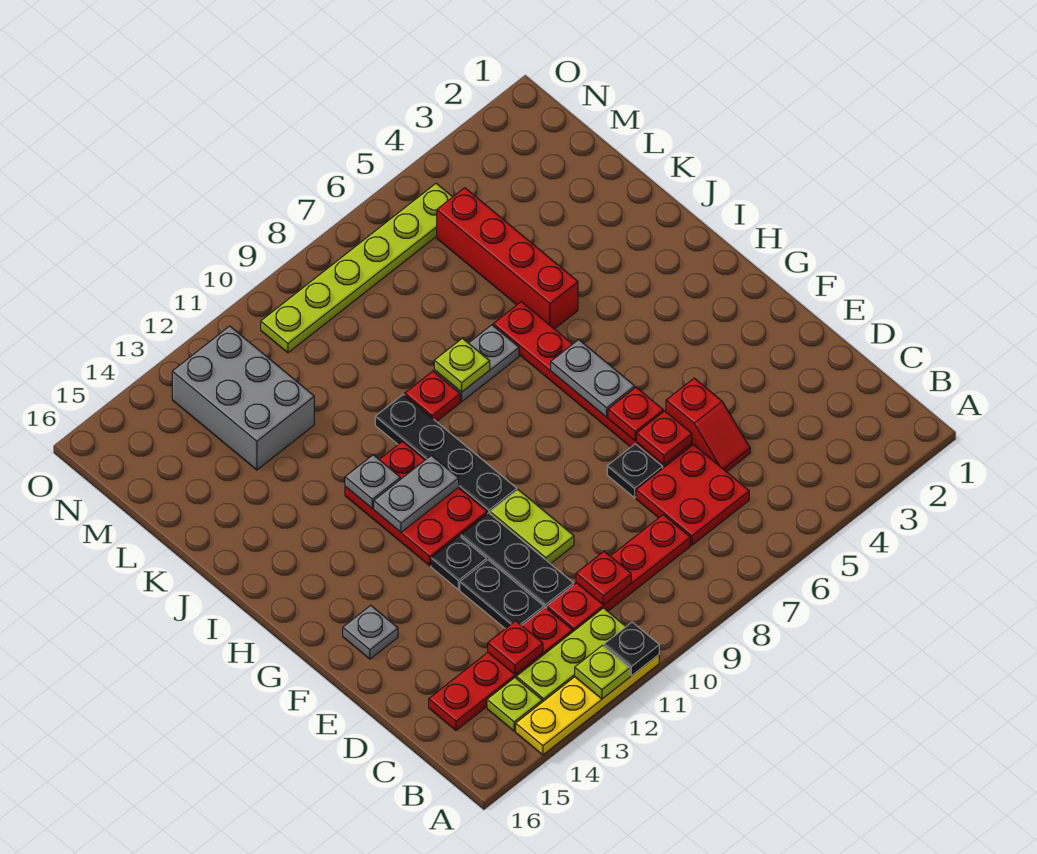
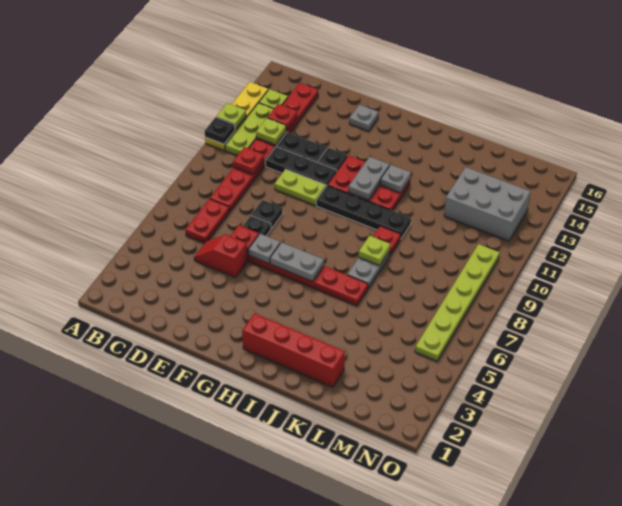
red plate C6:D7 level 1 -> red plate C6:C7 level 1
none -> lime plate C12 level 2
none -> black plate E8 level 1
red plate F6 level 2 -> grey plate F6 level 2
red brick J5:M5 level 1 -> red brick H2:K2 level 1

